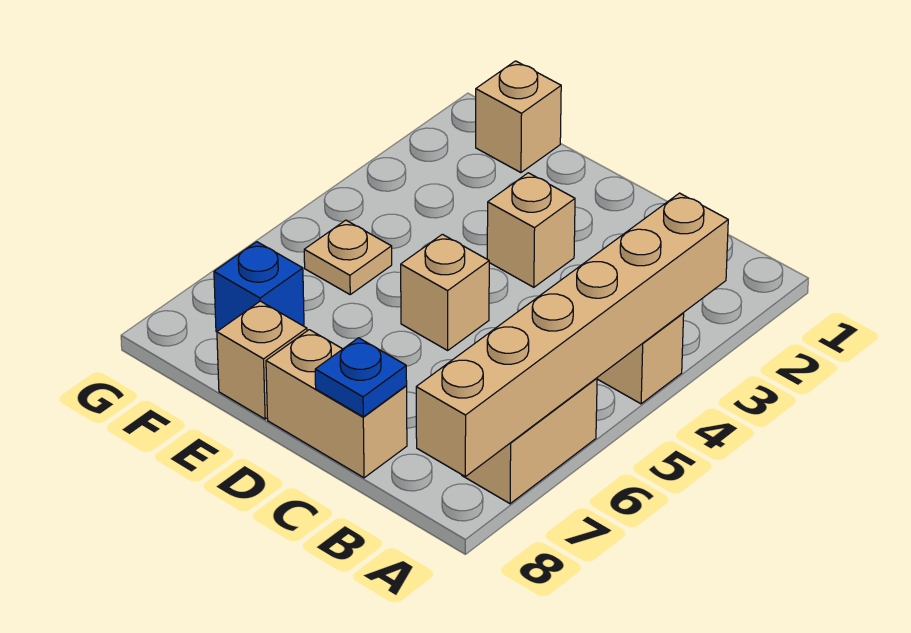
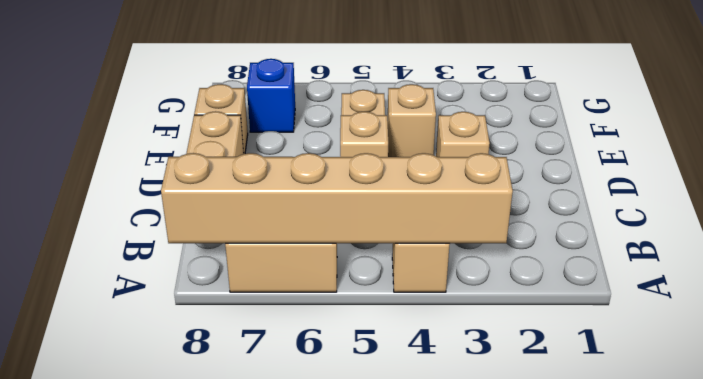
blue plate C8 level 2 -> none
tan brick F1 level 1 -> tan brick E4 level 1

